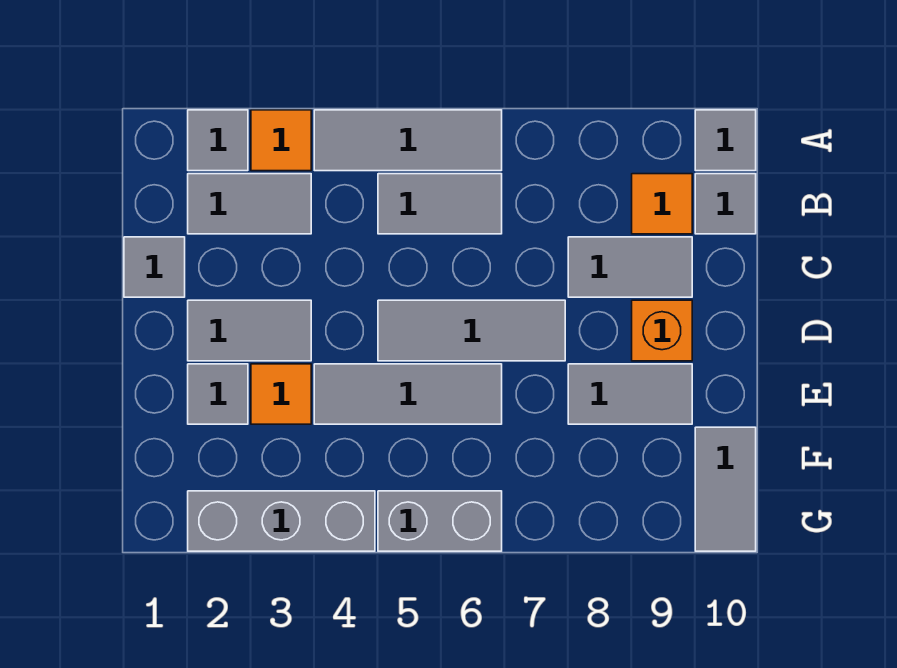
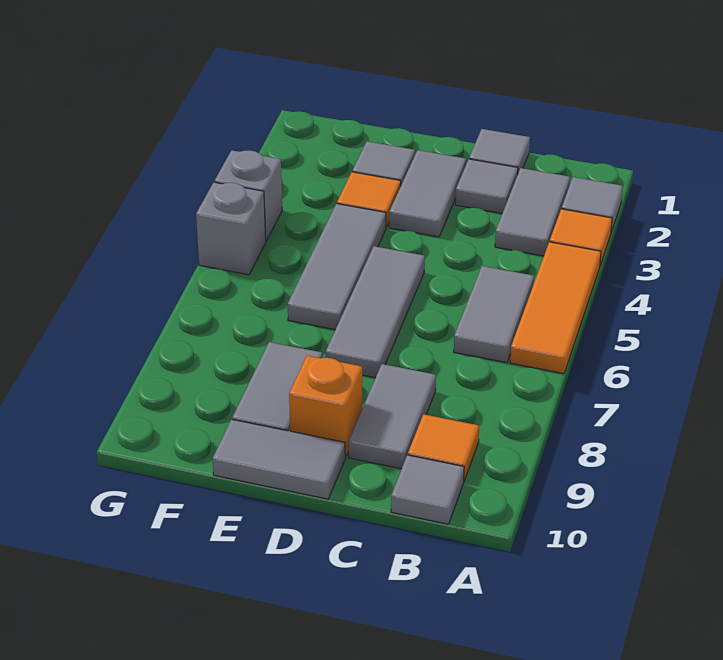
grey tile A4:A6 level 1 -> orange tile A4:A6 level 1
grey tile A10 level 1 -> grey tile C2 level 1
grey tile F10:G10 level 1 -> grey tile D10:E10 level 1
grey brick G2:G4 level 1 -> grey brick G4 level 1
grey brick G5:G6 level 1 -> grey brick G5 level 1

